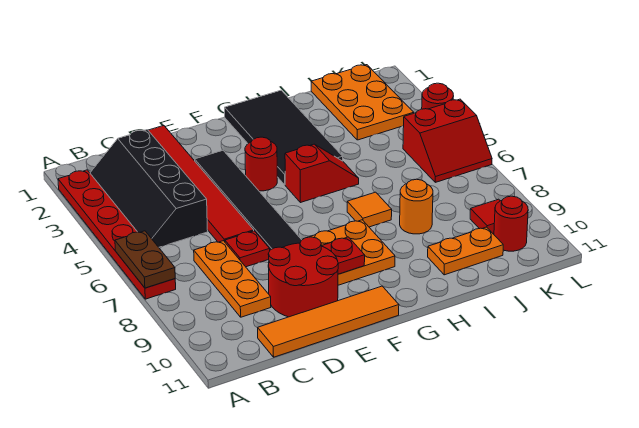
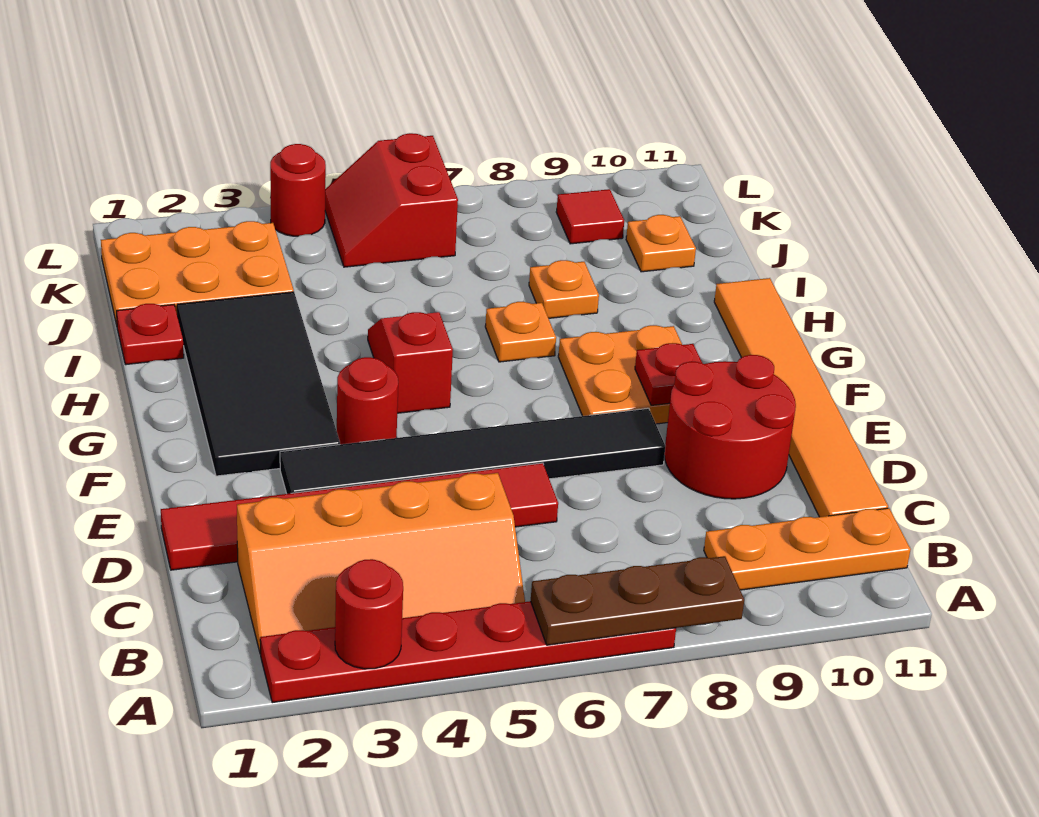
brown plate A6:A7 level 2 -> brown plate A6:A8 level 2
black slope B2:C5 level 1 top C -> orange slope B2:C5 level 1 top C
orange plate C7:C9 level 1 -> orange plate B9:B11 level 1
orange tile C11:F11 level 1 -> orange tile C11:H11 level 1
red plate D7 level 1 -> red plate I1 level 1
black tile G1:H4 level 1 -> black tile F2:I3 level 1
orange tile H7 level 1 -> orange plate H7 level 1
orange round brick I8 level 1 -> orange plate I8 level 1
orange plate I10:J10 level 1 -> orange plate J10 level 1
red slope K5:L6 level 1 top 5 -> red slope K5:L6 level 1 top 6
red round brick K10 level 1 -> red round brick A3 level 2

